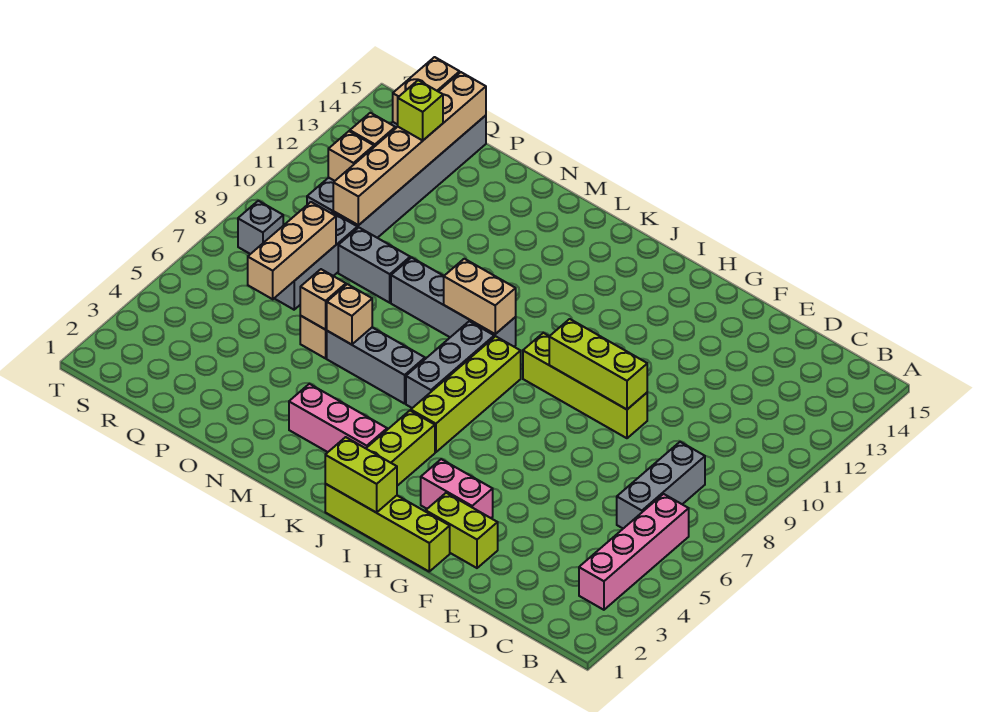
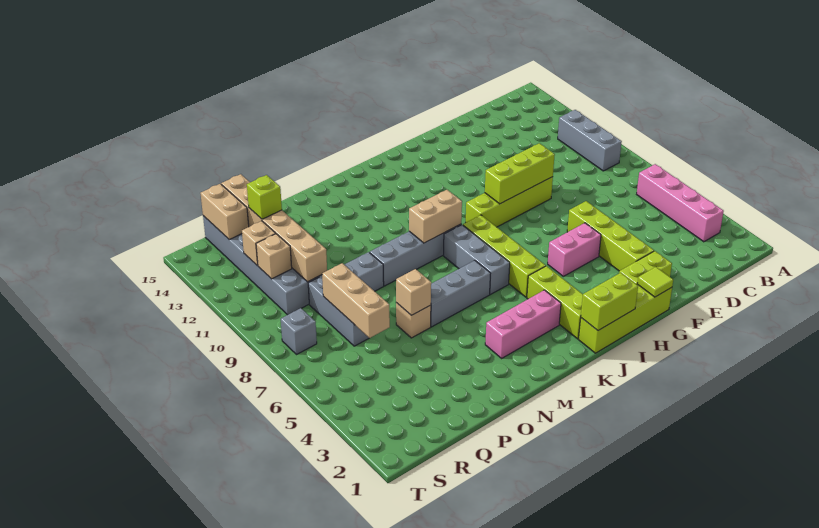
grey brick C6:C8 level 1 -> grey brick B9:B11 level 1
none -> lime brick F3:F6 level 1
none -> lime tile G1 level 2
pink brick G3:H3 level 1 -> pink brick G5:H5 level 1
tan brick N6 level 2 -> none

